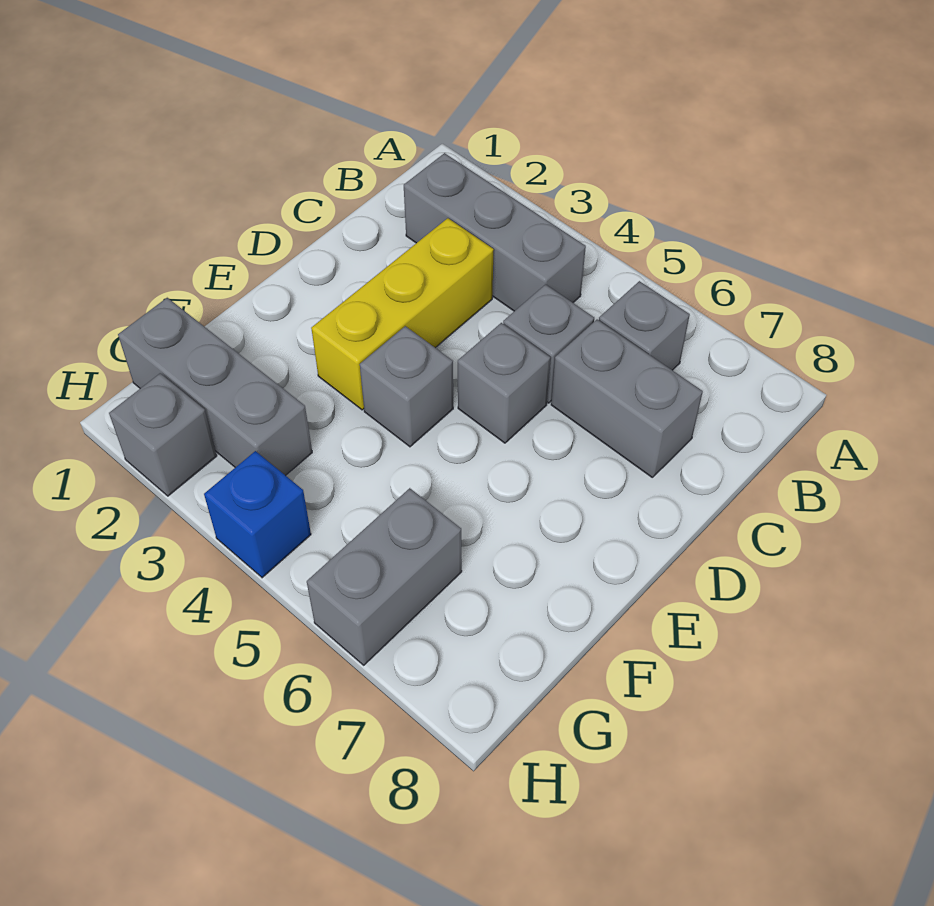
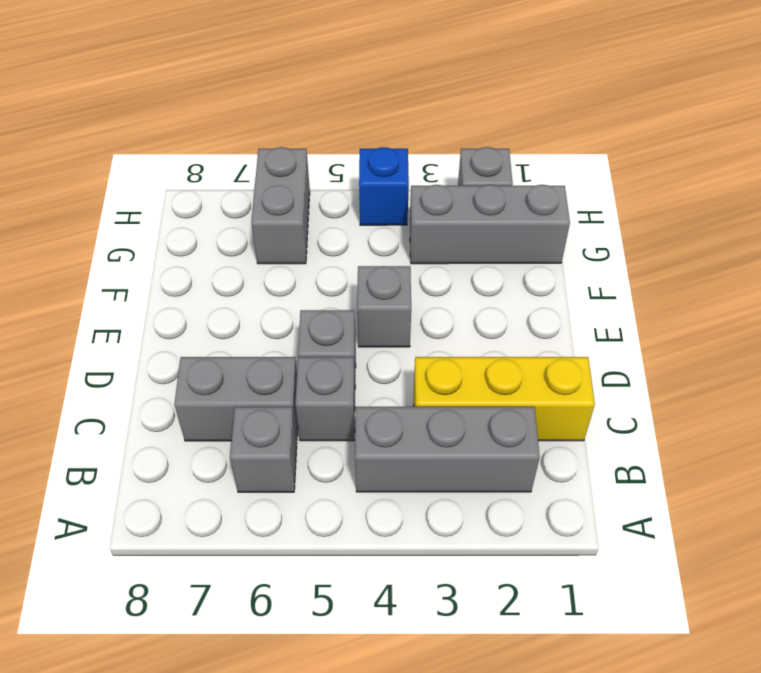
yellow brick C3:E3 level 1 -> yellow brick C1:C3 level 1

